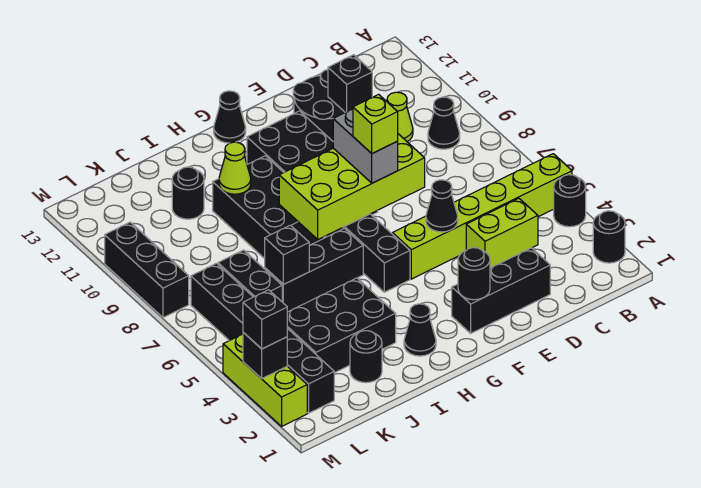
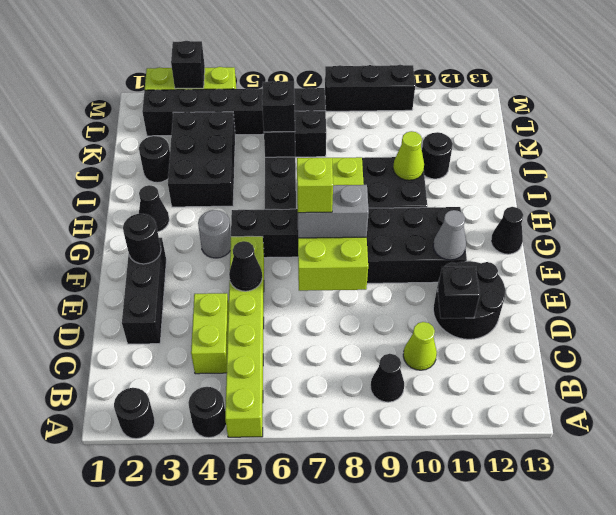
none -> grey cone F11 level 2
none -> grey round brick G4 level 1
black brick M3 level 3 -> black brick J6 level 3

